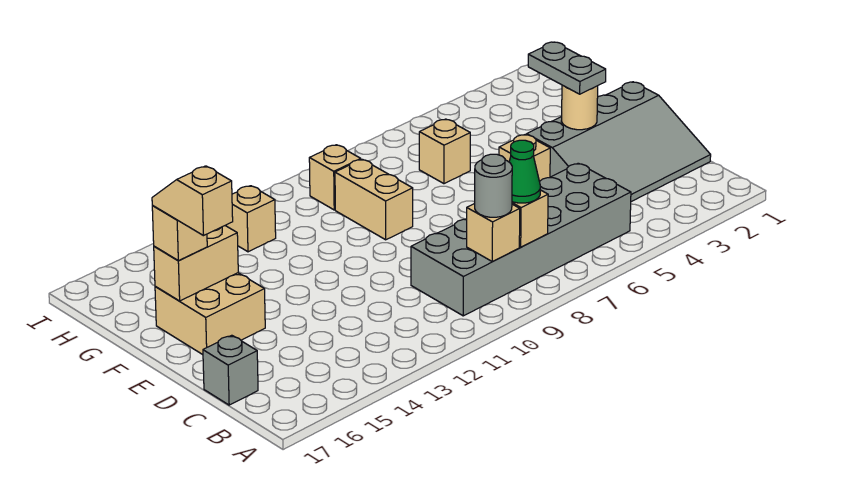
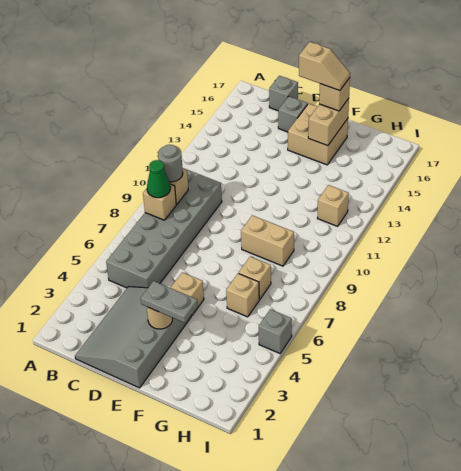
none -> grey brick D16 level 1
tan brick H9 level 1 -> tan brick G7 level 1
none -> grey brick I5 level 1

